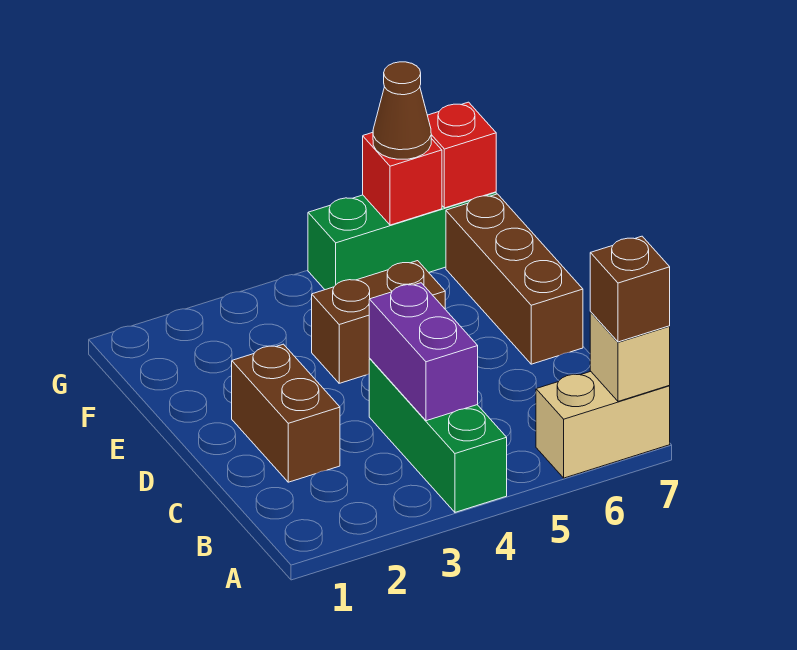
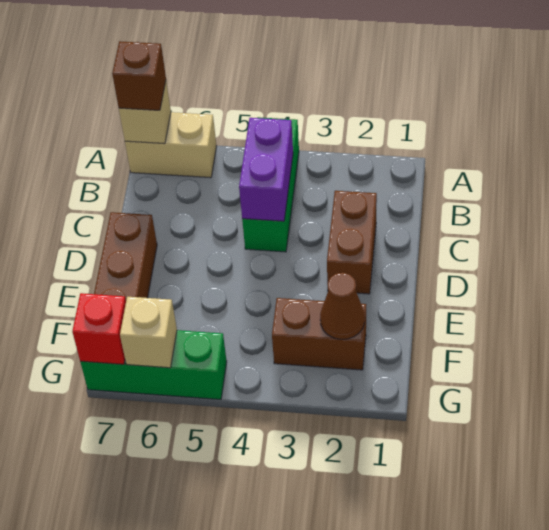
brown brick E4:E5 level 1 -> brown brick F2:F3 level 1
red brick G6 level 2 -> tan brick G6 level 2
brown cone G6 level 3 -> brown cone F2 level 2

